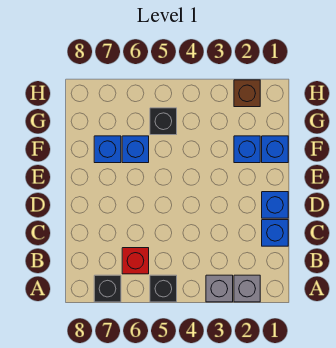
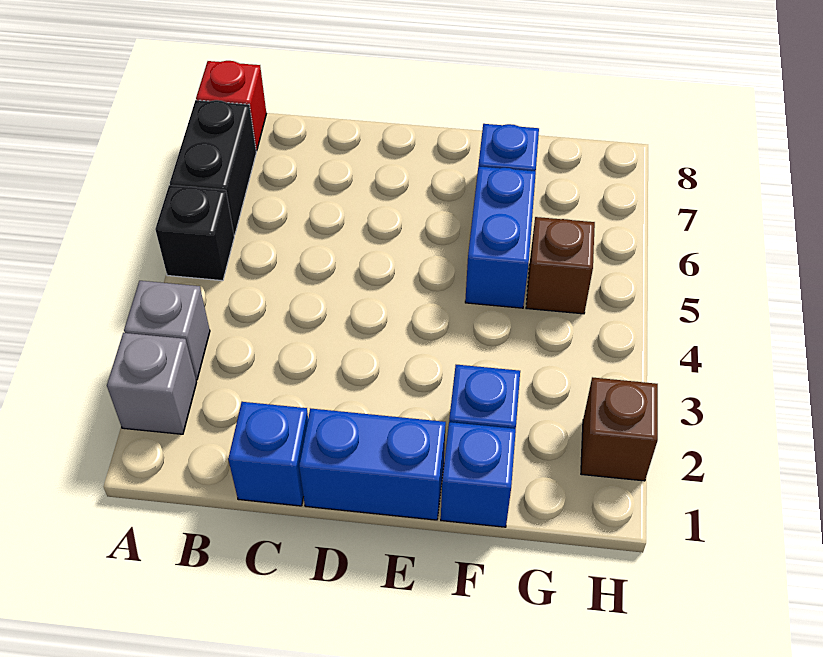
black brick A7 level 1 -> black brick A6:A7 level 1
red brick B6 level 1 -> red brick A8 level 1
blue brick D1 level 1 -> blue brick D1:E1 level 1
blue brick F6 level 1 -> blue brick F5:F6 level 1
black brick G5 level 1 -> brown brick G5 level 1

